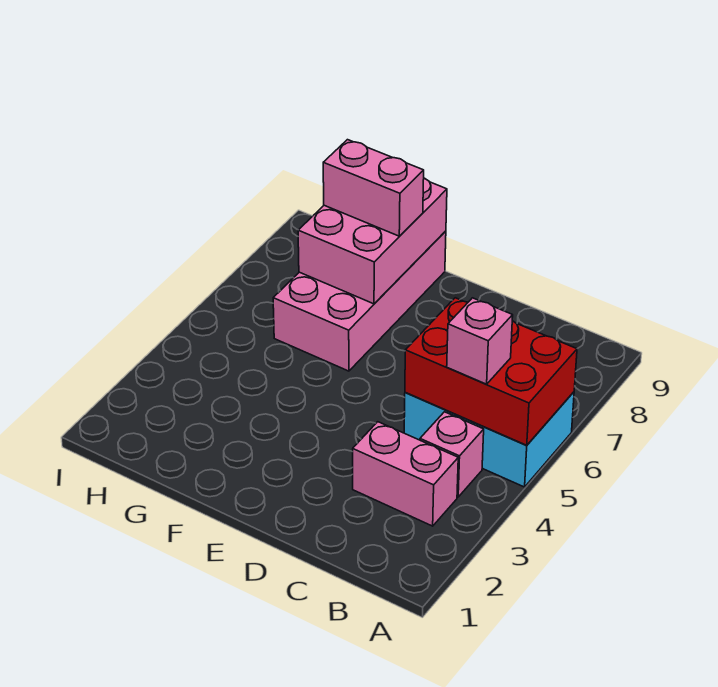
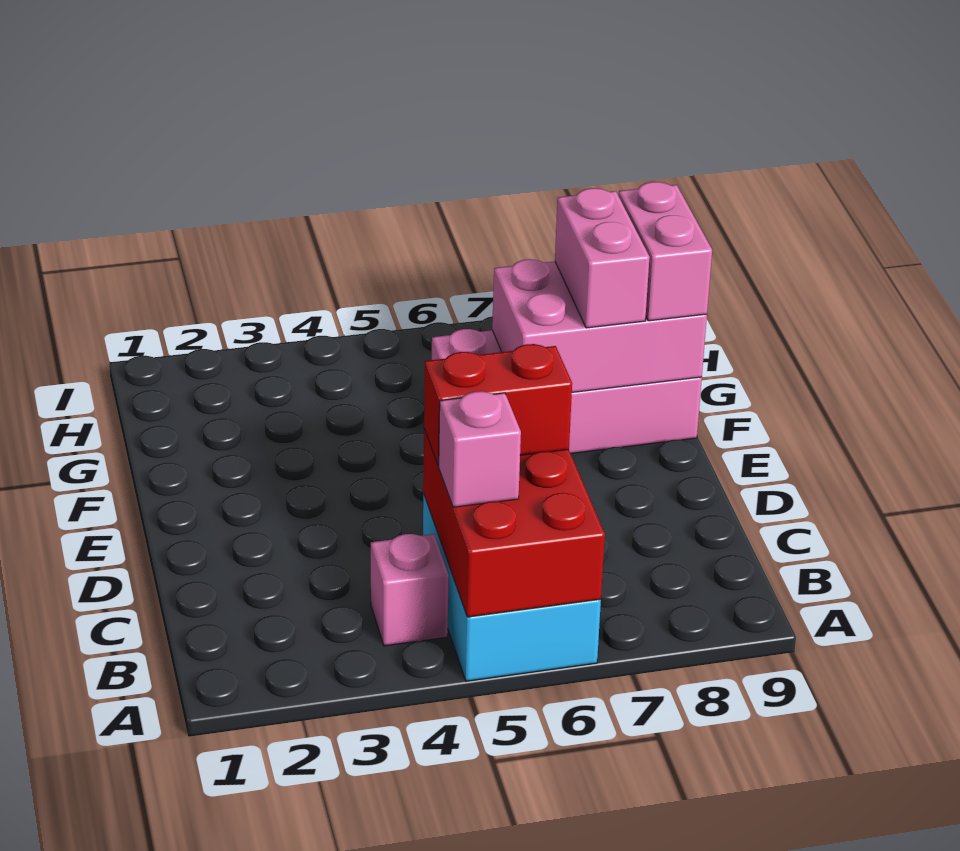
pink brick B3:C3 level 1 -> pink brick F9:G9 level 3
none -> red brick C5:C6 level 3

